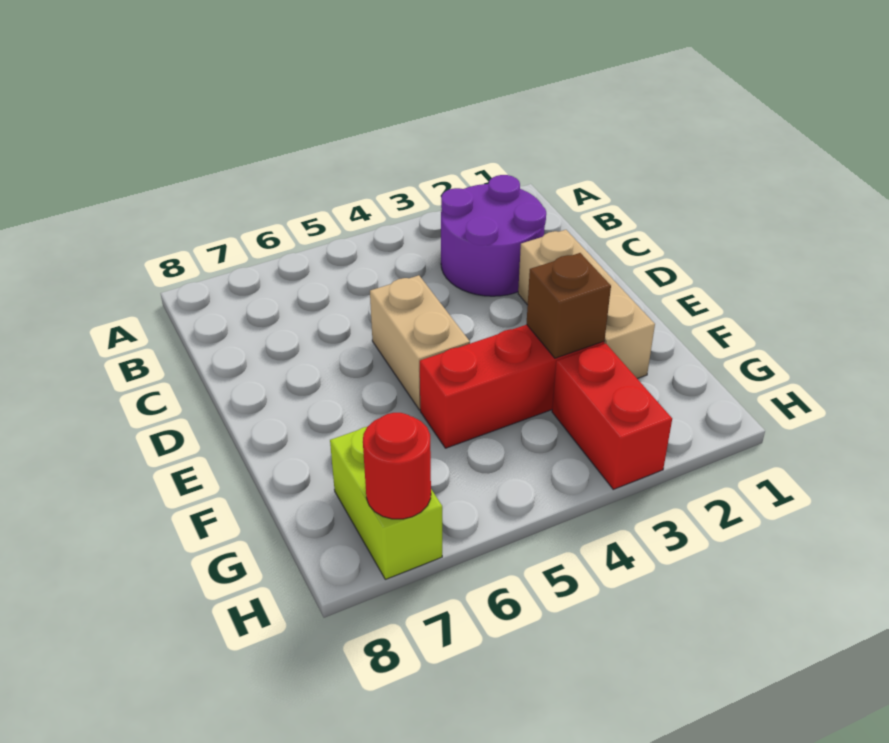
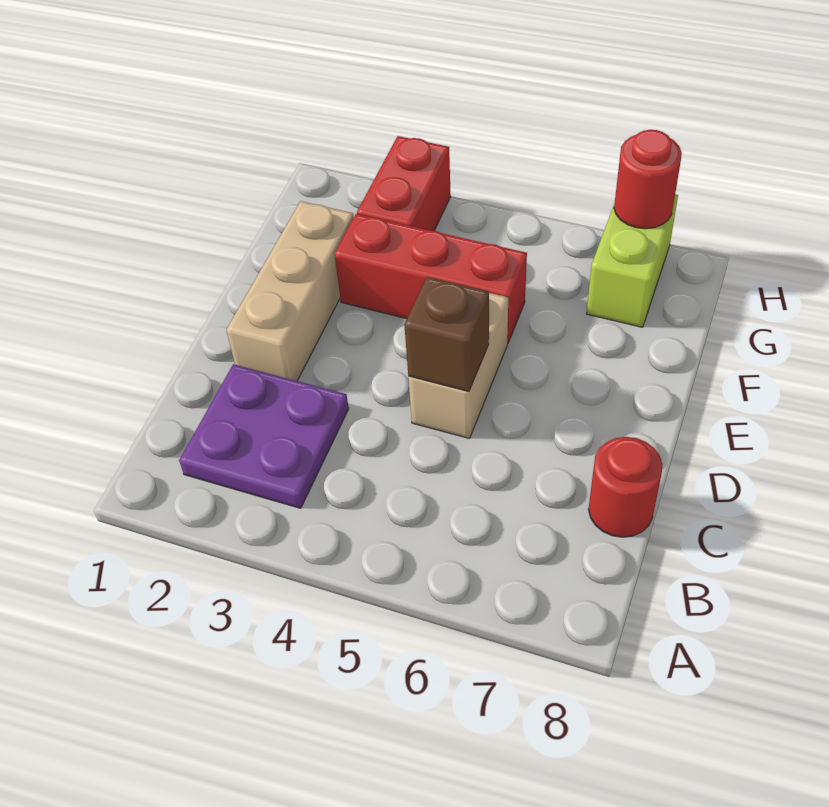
purple round brick B2:C3 level 1 -> purple plate B2:C3 level 1
none -> red round brick C8 level 1
brown brick F3 level 2 -> brown brick D5 level 2

